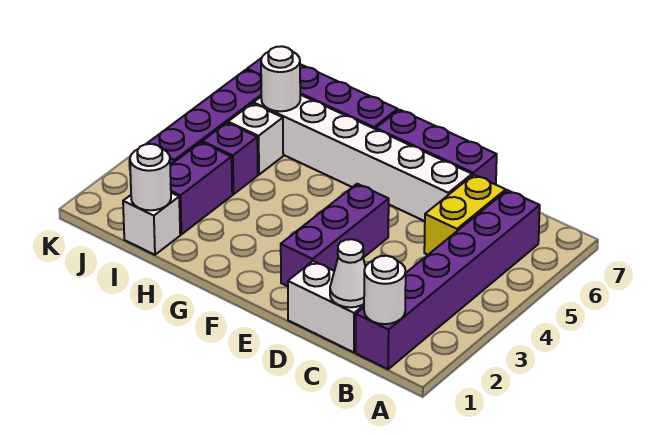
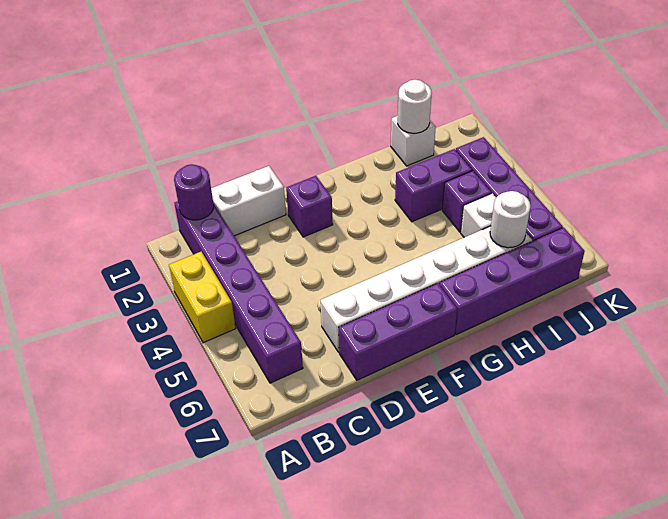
white round brick B1 level 2 -> purple round brick B1 level 2
white cone C1 level 2 -> none
yellow brick C5:C6 level 1 -> yellow brick A3:A4 level 1
purple brick E2:E4 level 1 -> purple brick E2 level 1
purple brick I2:I3 level 1 -> purple brick H3:I3 level 1

